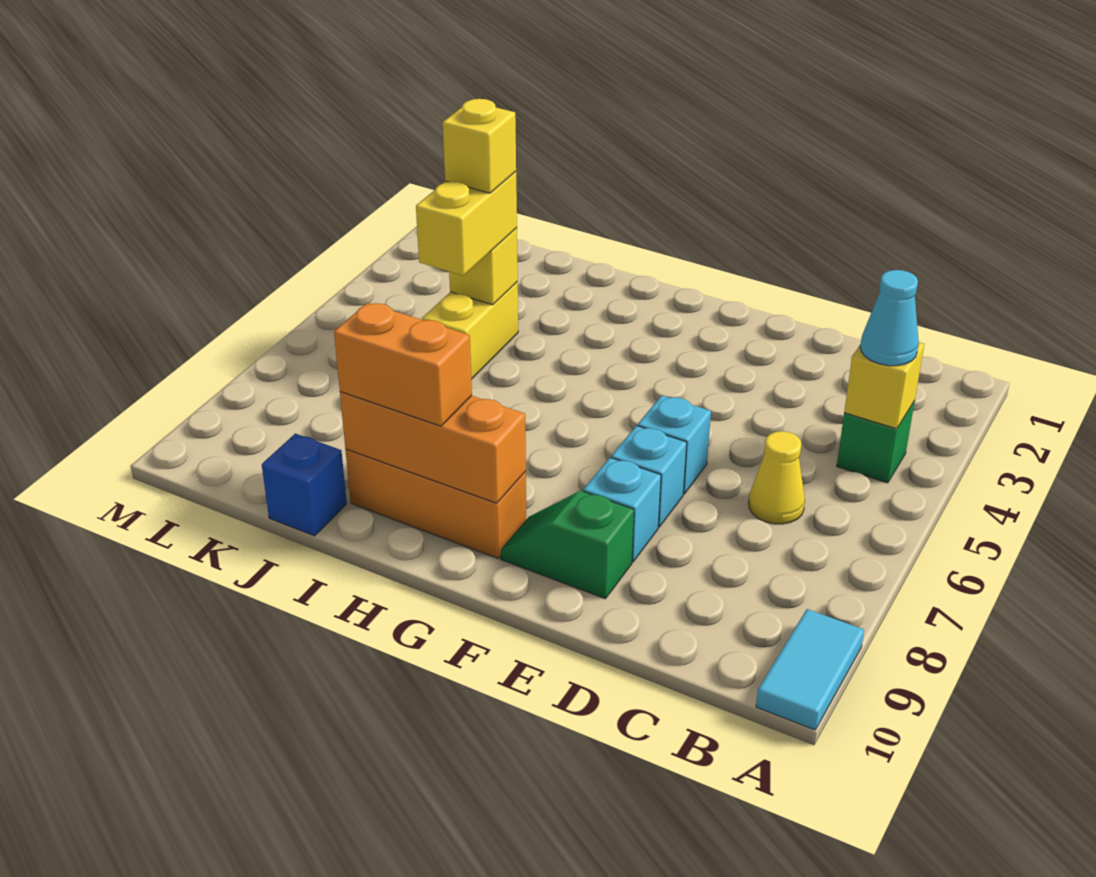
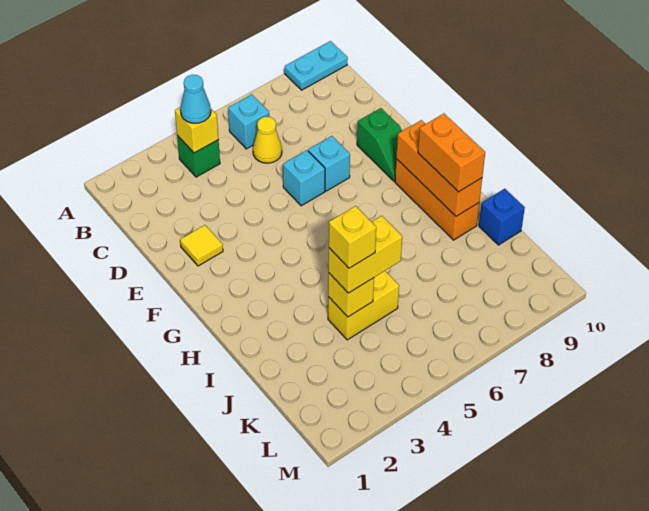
cyan tile A9:A10 level 1 -> cyan plate A9:A10 level 1
none -> yellow tile E2 level 1
cyan brick E8 level 1 -> cyan brick B6 level 1

